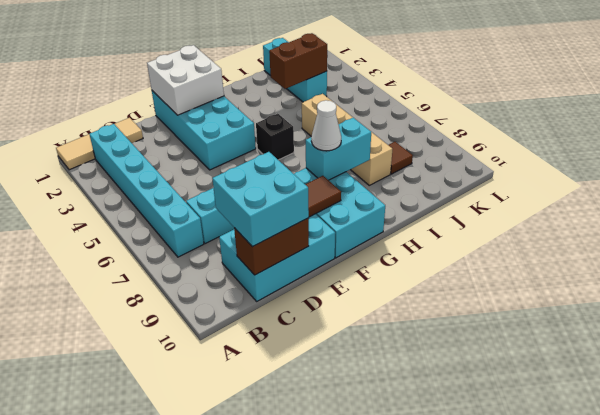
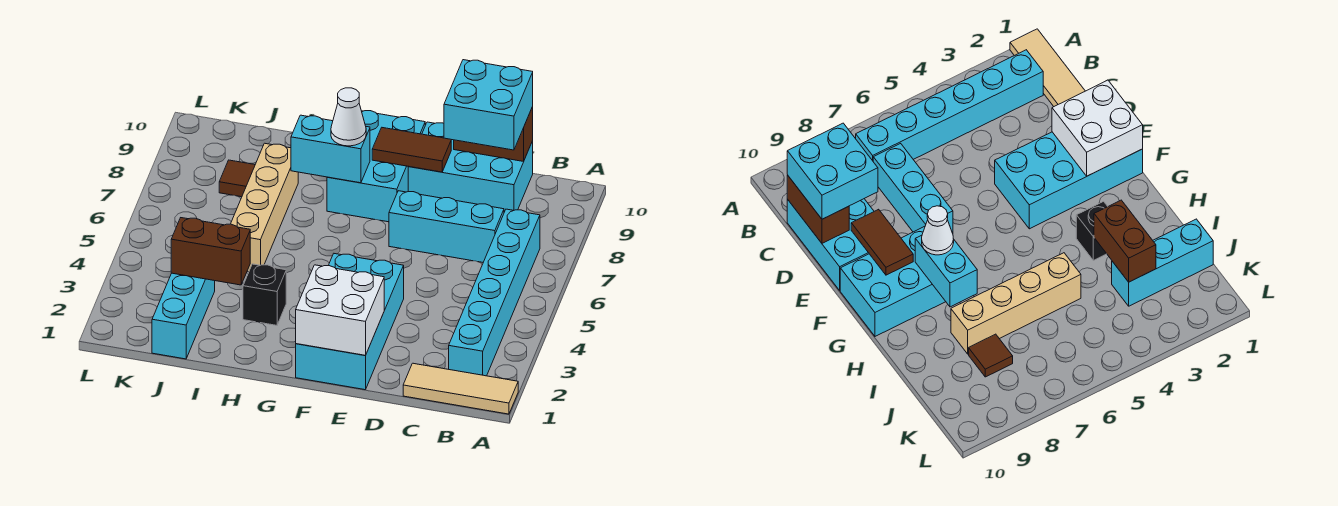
black brick G5 level 1 -> black brick H3 level 1

